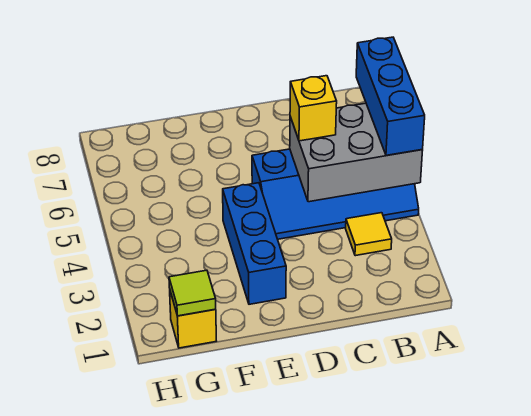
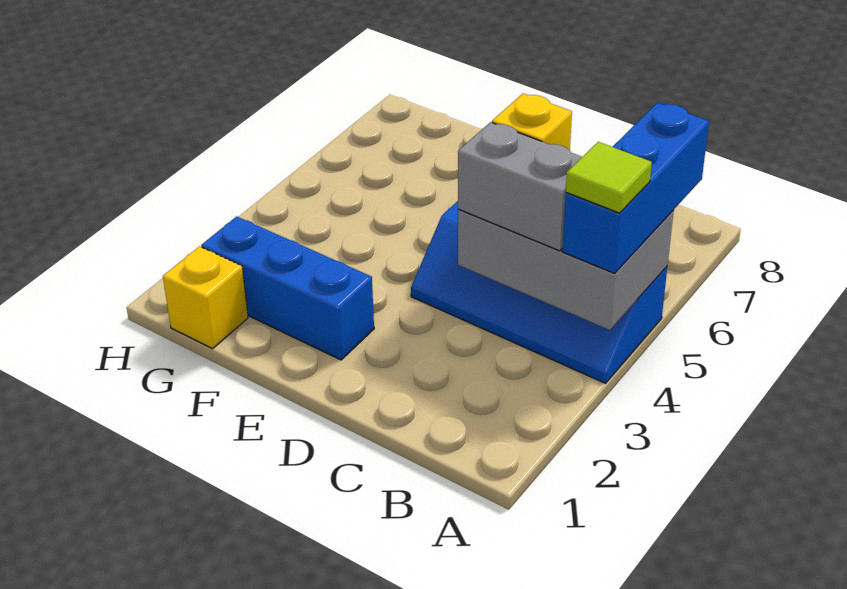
yellow tile B3 level 1 -> none
none -> grey brick B4:C4 level 3
blue brick E2:E4 level 1 -> blue brick E2:G2 level 1
lime tile G1 level 2 -> lime tile A4 level 4

